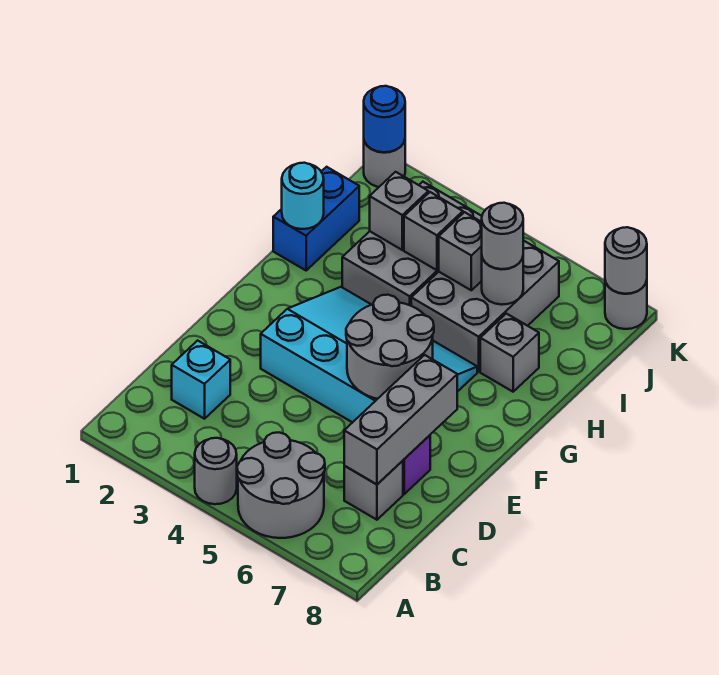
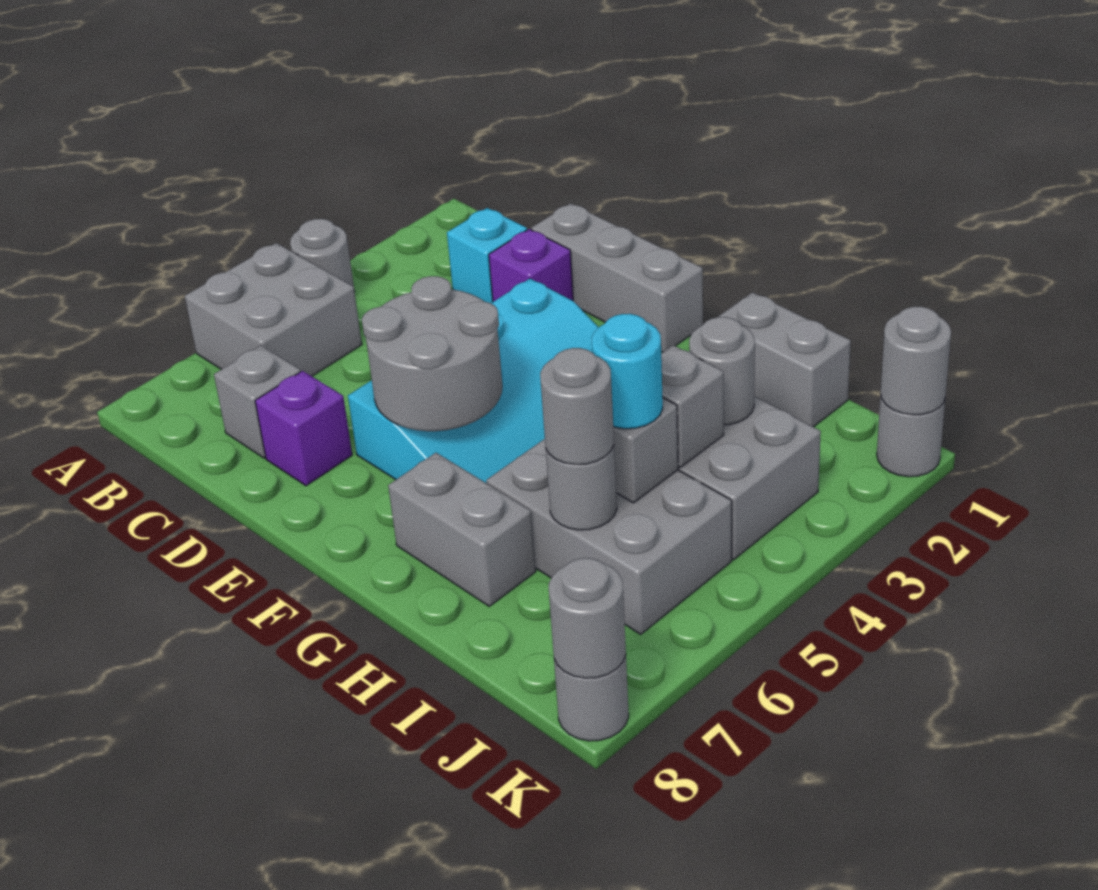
grey round brick A5:B6 level 1 -> grey brick A5:B6 level 1
grey brick C7:E7 level 2 -> grey brick D1:F1 level 1
none -> purple brick D2 level 1
blue brick H1:I1 level 1 -> grey brick H1:I1 level 1
cyan round brick H1 level 2 -> cyan round brick I5 level 3
grey brick H7 level 1 -> grey brick G7:H7 level 1
grey brick I3 level 2 -> grey round brick I3 level 2
blue round brick K1 level 2 -> grey round brick K1 level 2

